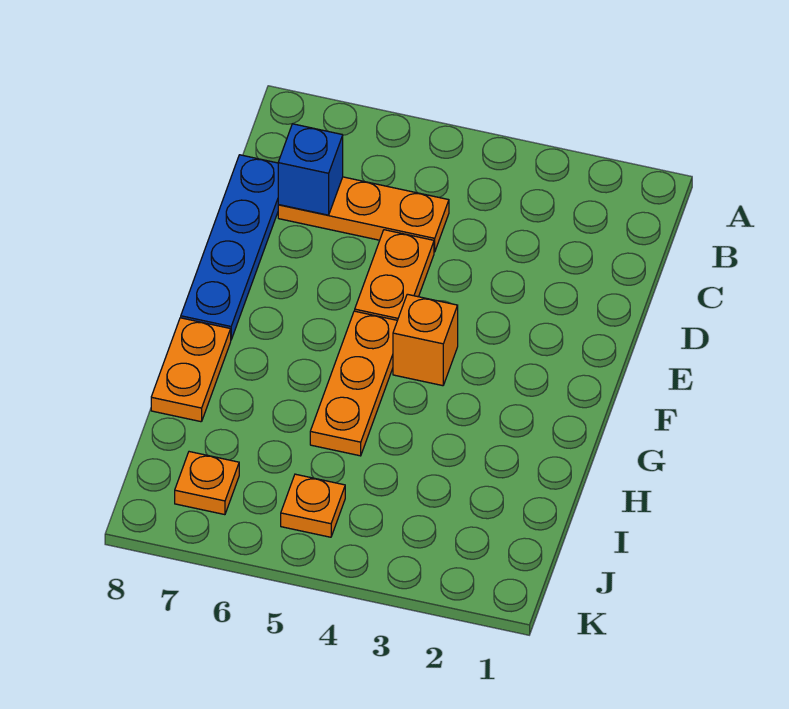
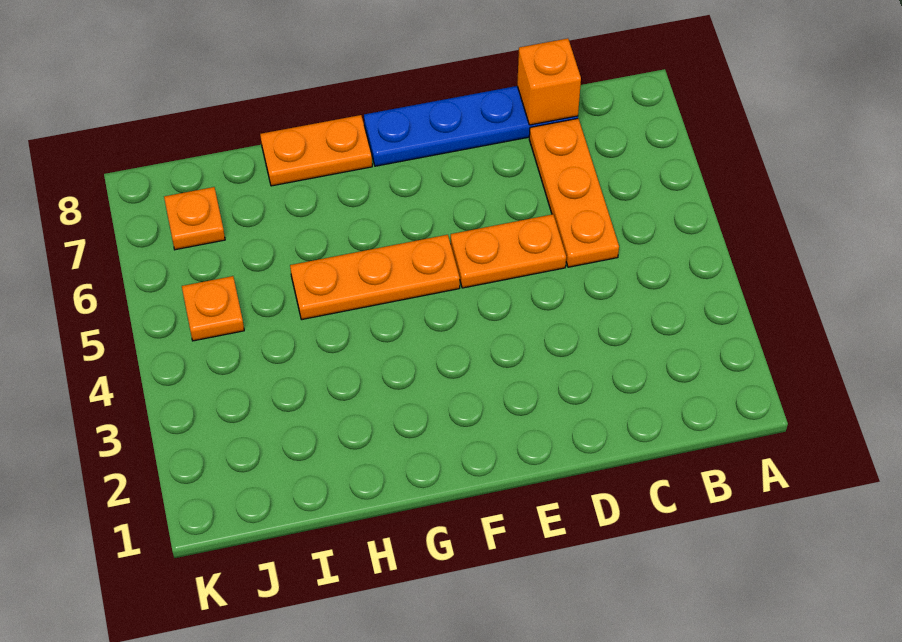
blue brick C7 level 2 -> none
orange brick F4 level 1 -> orange brick C8 level 2

